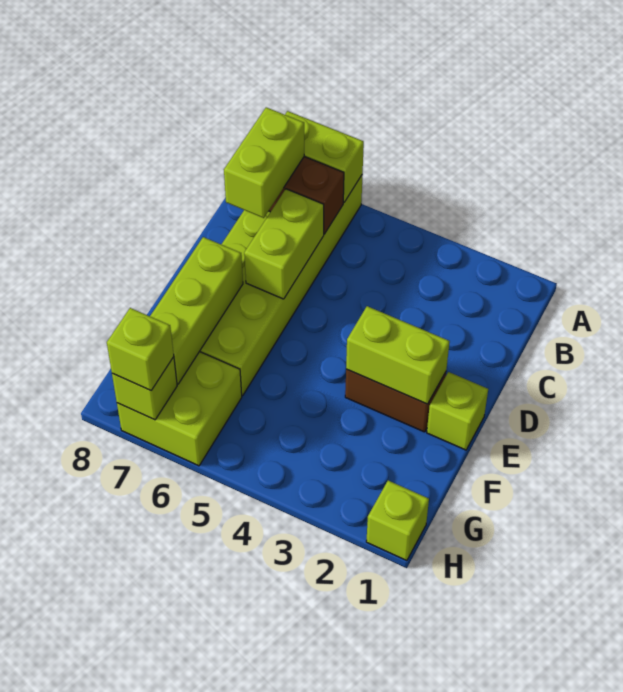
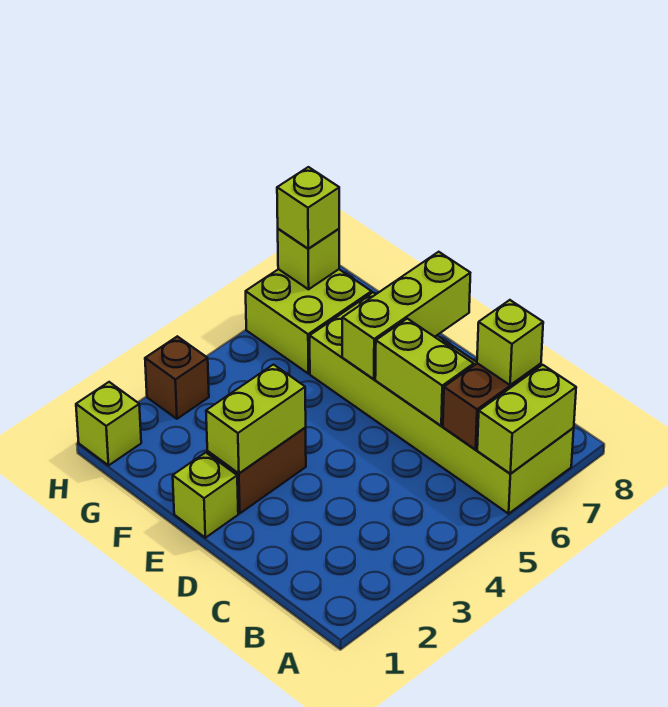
lime brick B7:C7 level 3 -> lime brick B7 level 3
lime brick E7:G7 level 2 -> lime brick E6:E8 level 2
none -> brown brick H3 level 1

